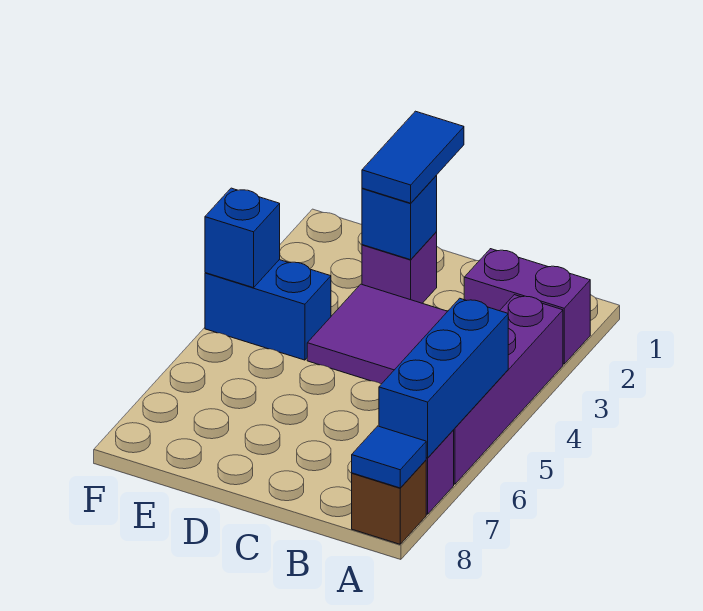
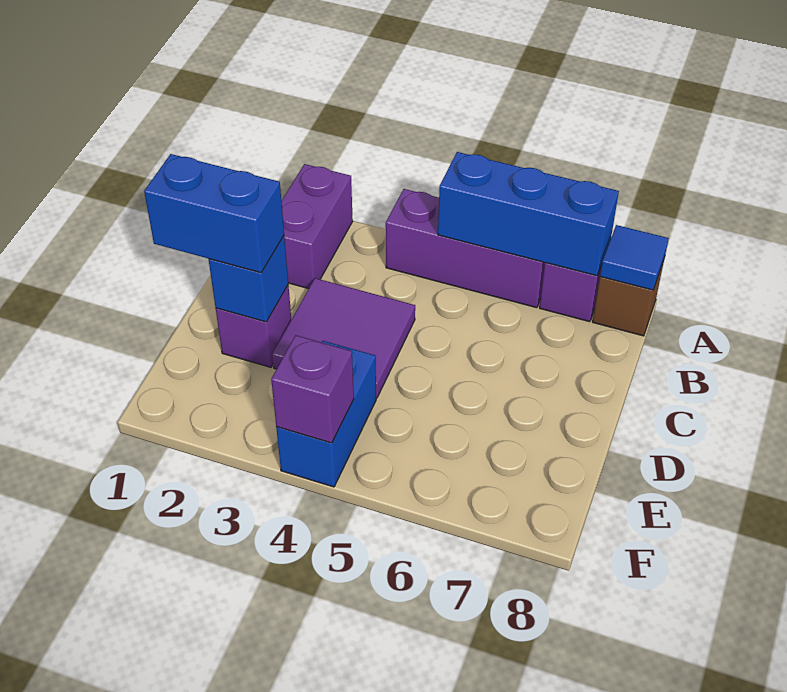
purple brick A3:A6 level 1 -> purple brick A4:A6 level 1
blue tile D1:D2 level 3 -> blue brick D1:D2 level 3
blue brick F4 level 2 -> purple brick F4 level 2

